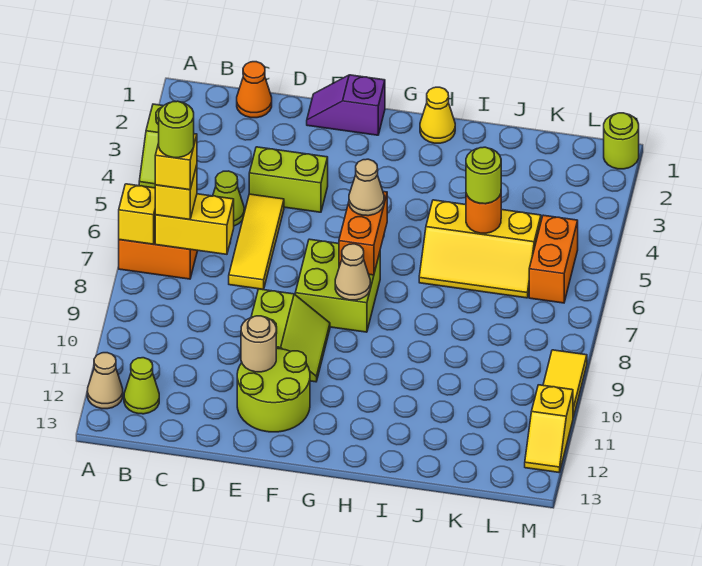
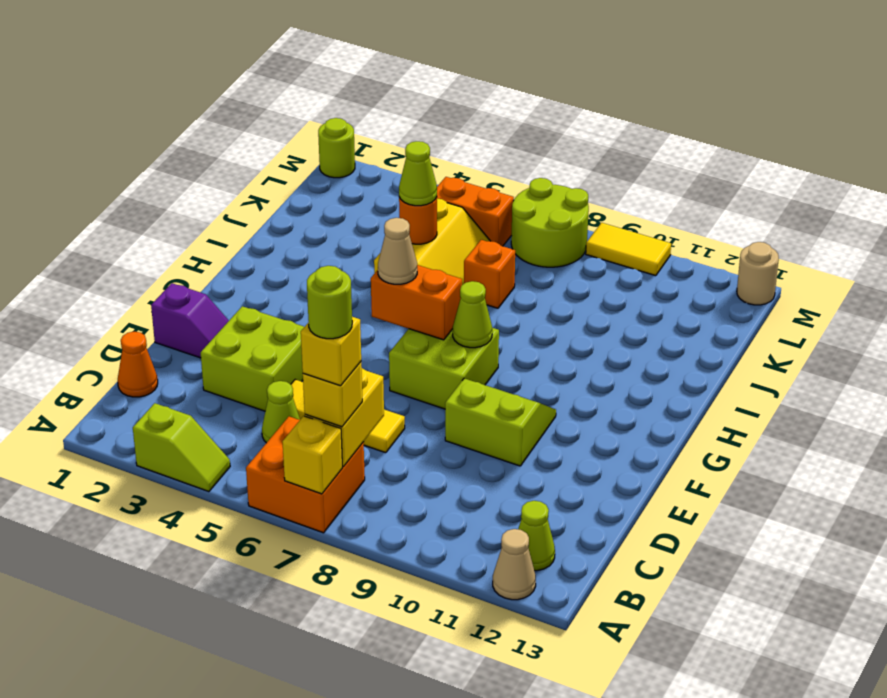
lime brick D4:E4 level 1 -> lime brick D3:E4 level 1
purple slope E1:F1 level 1 top F -> purple slope E1:E2 level 1 top 1
lime round brick E11:F12 level 1 -> lime round brick L7:M8 level 1
tan round brick E11 level 2 -> tan round brick M13 level 1
tan cone G8 level 2 -> lime cone G8 level 2
yellow cone H1 level 1 -> none
lime round brick J5 level 3 -> lime cone J5 level 3
none -> orange brick J7 level 1
yellow slope M11:M12 level 1 top 11 -> none

